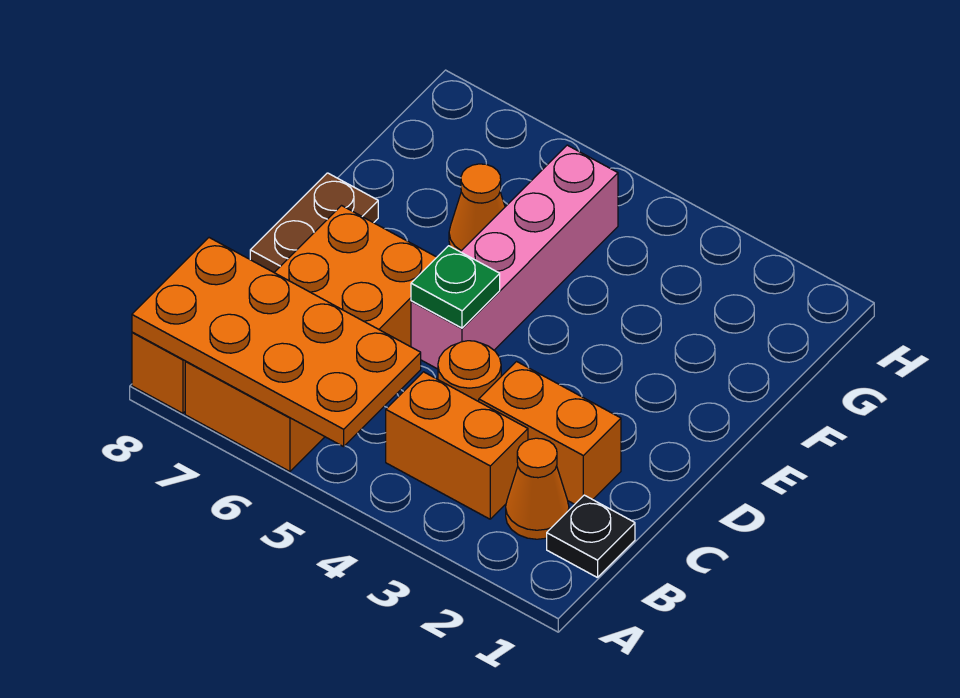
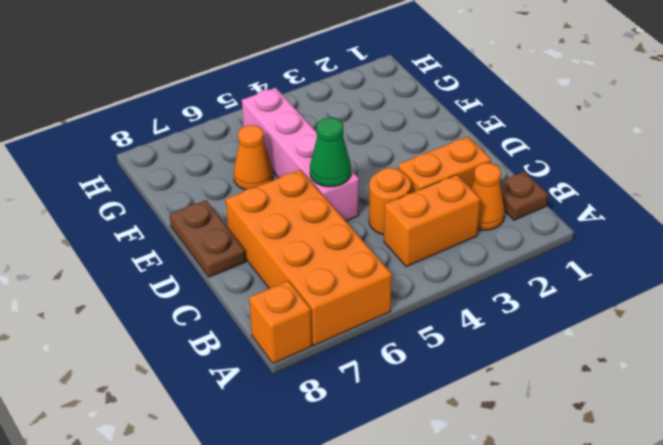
orange plate A5:B8 level 2 -> none
black plate B1 level 1 -> brown plate B1 level 1
green plate D5 level 2 -> green cone D5 level 2

